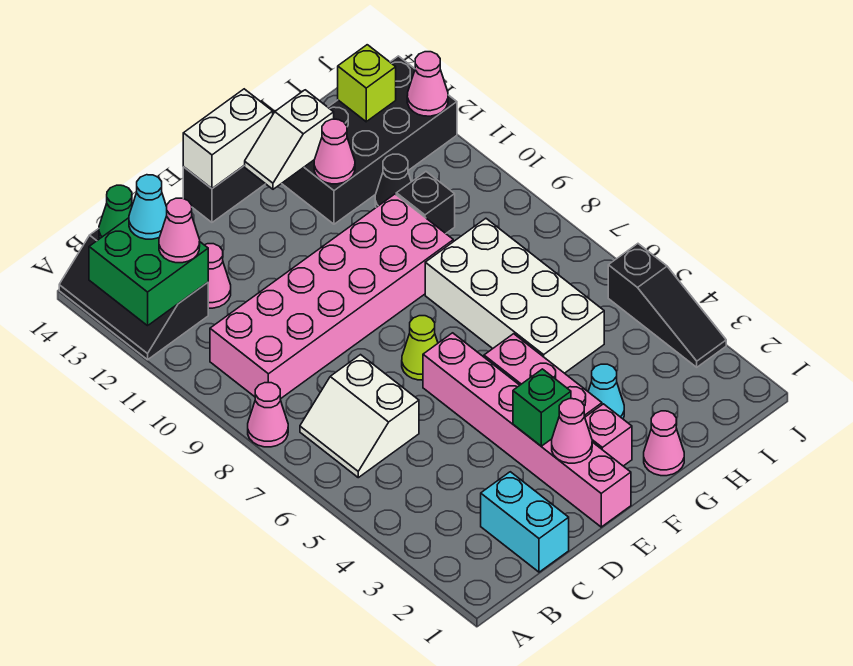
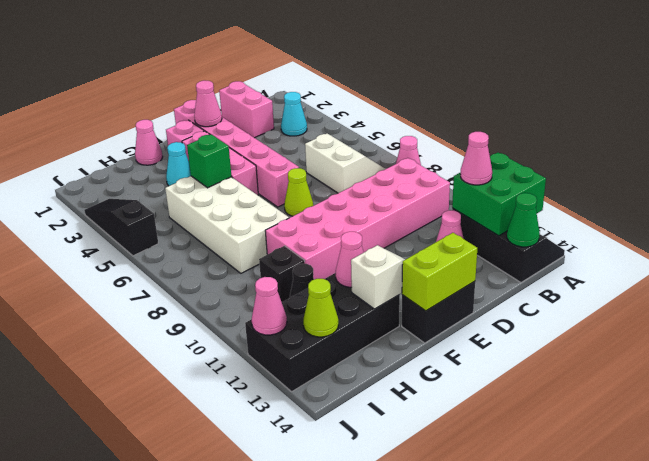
cyan cone B13 level 3 -> cyan cone B3 level 1
cyan brick C1:C2 level 1 -> pink brick C1:C2 level 1
green brick E3 level 2 -> green brick G5 level 2
white brick E14:F14 level 2 -> lime brick E14:F14 level 2
lime brick I13 level 2 -> lime cone I13 level 2

